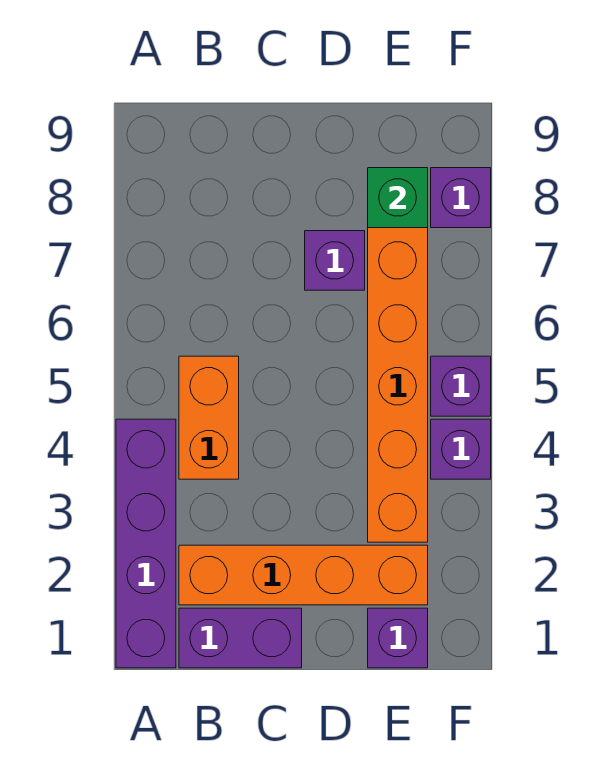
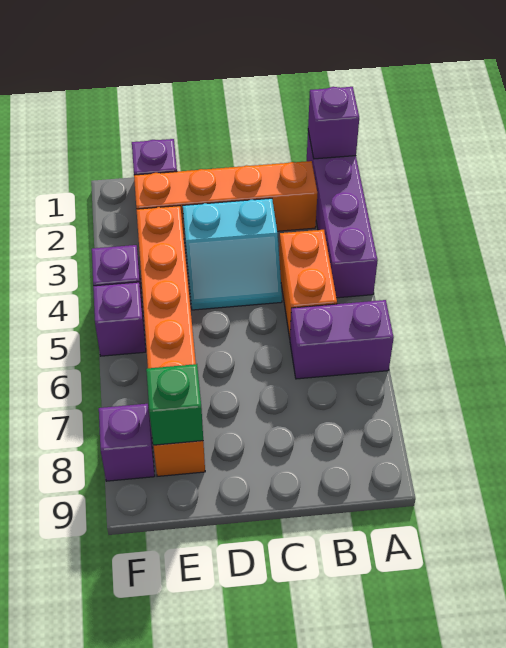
purple brick B1:C1 level 1 -> purple brick A6:B6 level 1
none -> cyan slope C3:D4 level 1 top 3
purple brick D7 level 1 -> purple brick A1 level 2

